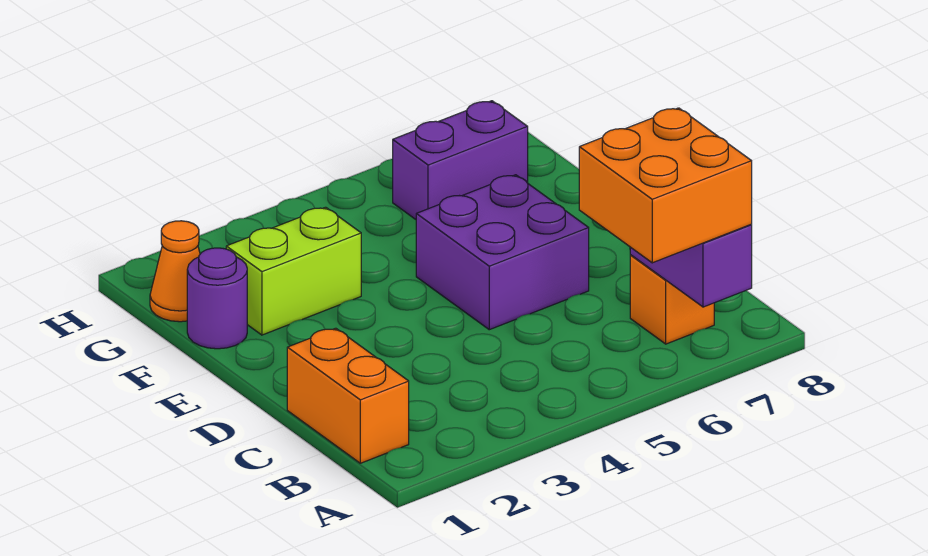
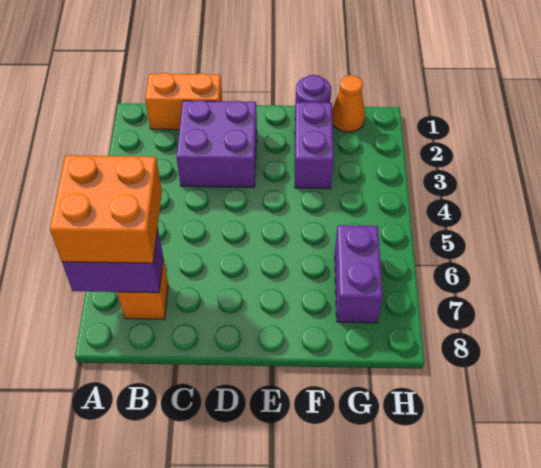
purple brick D5:E6 level 1 -> purple brick C2:D3 level 1
lime brick F2:F3 level 1 -> purple brick F2:F3 level 1

